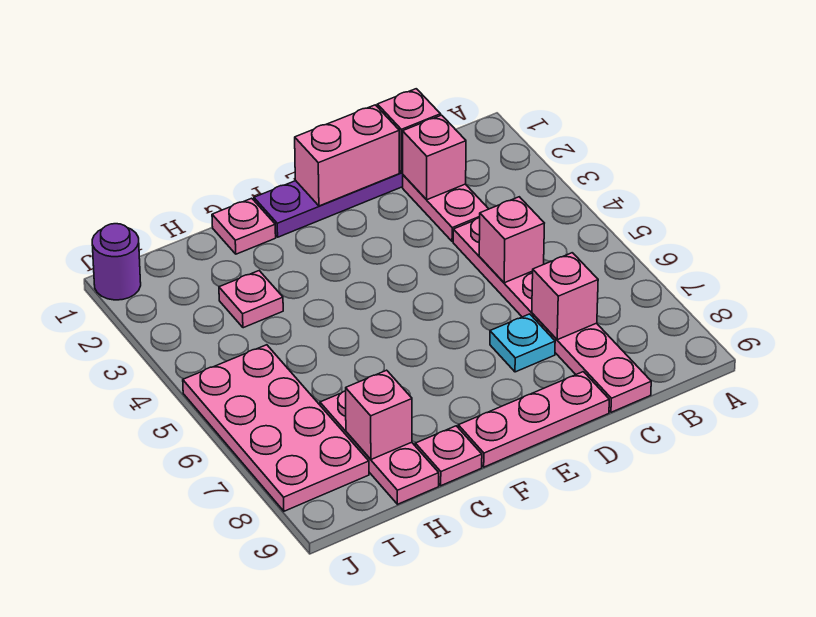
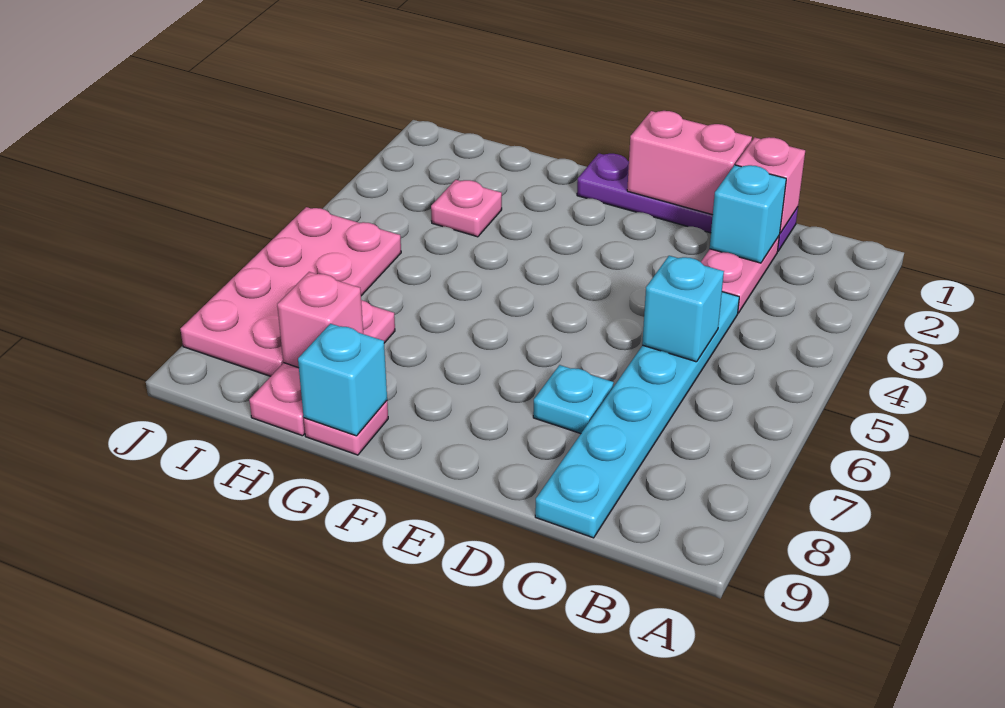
pink brick C2 level 2 -> cyan brick C2 level 2
pink plate C4:C9 level 1 -> cyan plate C4:C9 level 1
pink brick C5 level 2 -> cyan brick C5 level 2
pink brick C7 level 2 -> none
pink plate D9:F9 level 1 -> none
pink plate G1 level 1 -> none
none -> cyan brick G9 level 2
purple round brick J1 level 1 -> none

